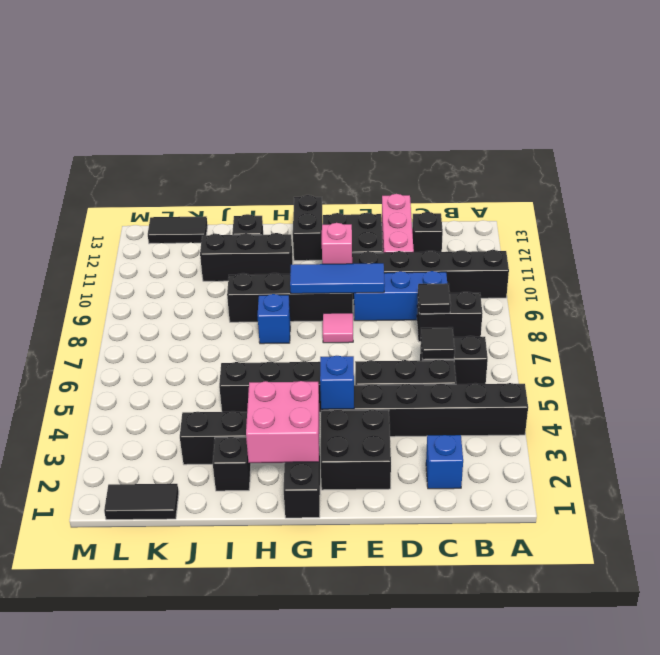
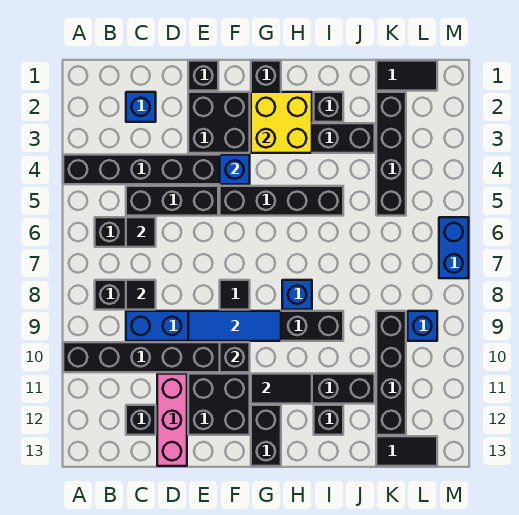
none -> black brick E1 level 1
pink tile F8 level 1 -> black tile F8 level 1
pink brick F10 level 2 -> black brick F10 level 2
pink brick G2:H3 level 2 -> yellow brick G2:H3 level 2
none -> black tile G11:H11 level 2
none -> black brick K2:K5 level 1
none -> black brick K9:K12 level 1
none -> blue brick L9 level 1
none -> blue brick M6:M7 level 1

